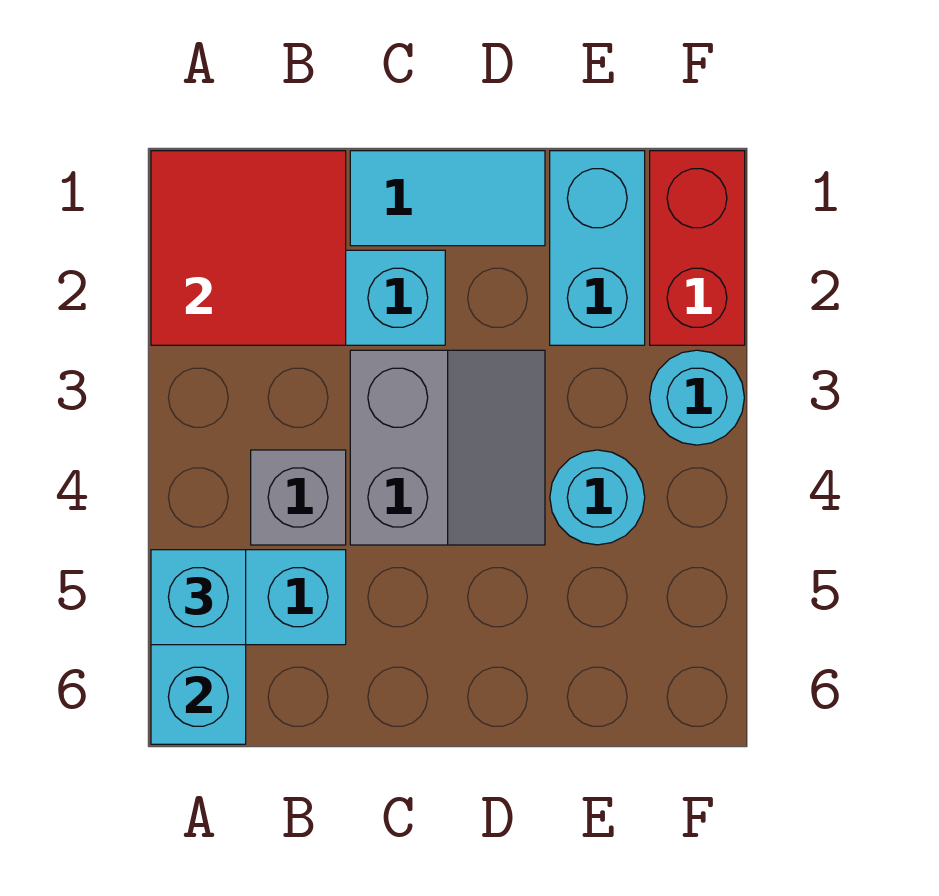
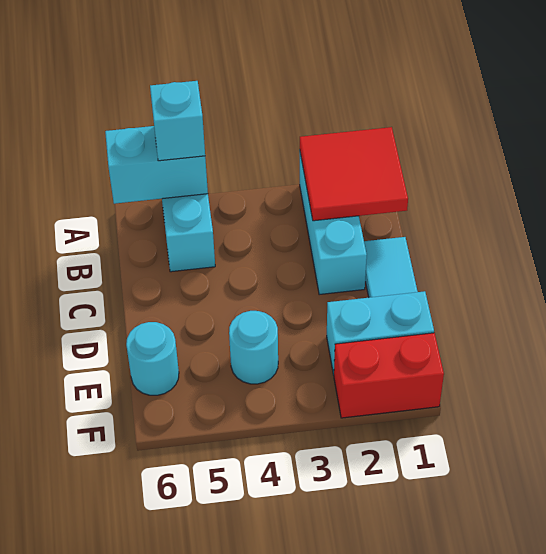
grey brick B4 level 1 -> none
grey slope C3:D4 level 1 top C -> none
cyan round brick F3 level 1 -> cyan round brick E6 level 1

